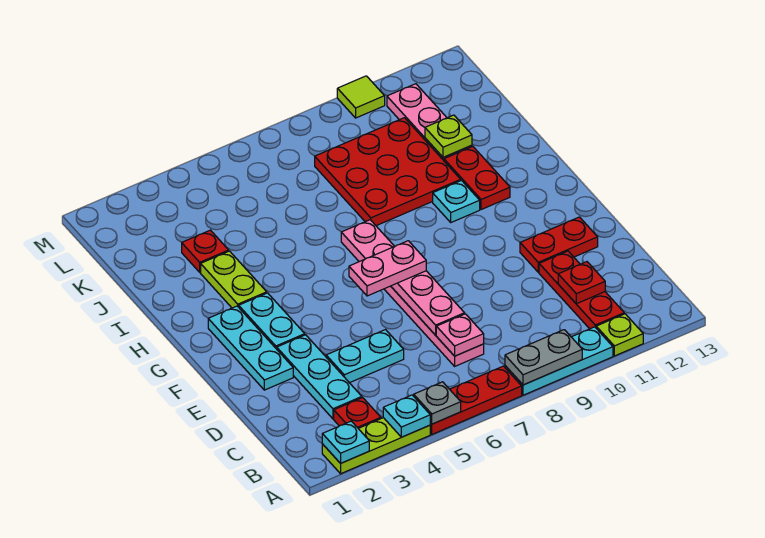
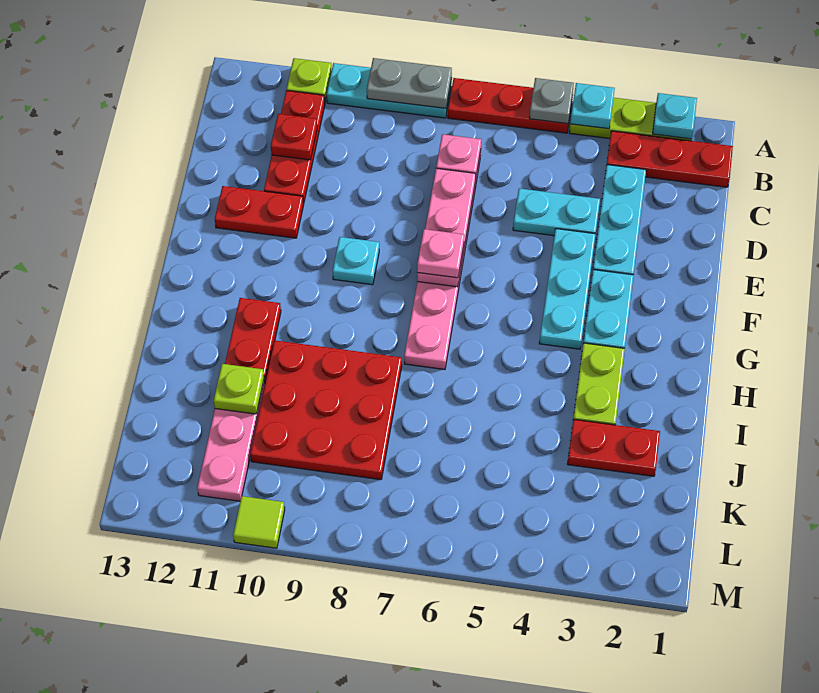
red plate B3 level 1 -> red plate B1:B3 level 1
cyan plate E2:G2 level 1 -> cyan plate E4:G4 level 1
pink plate F6:F7 level 3 -> pink plate F7 level 3
cyan plate H10 level 1 -> cyan plate F9 level 1
red plate J3 level 1 -> red plate J2:J3 level 1

